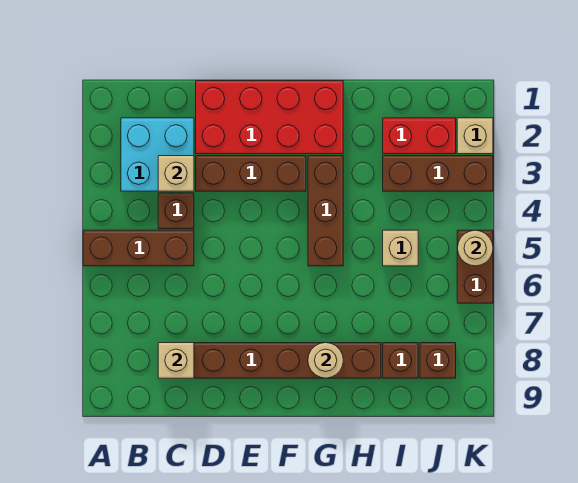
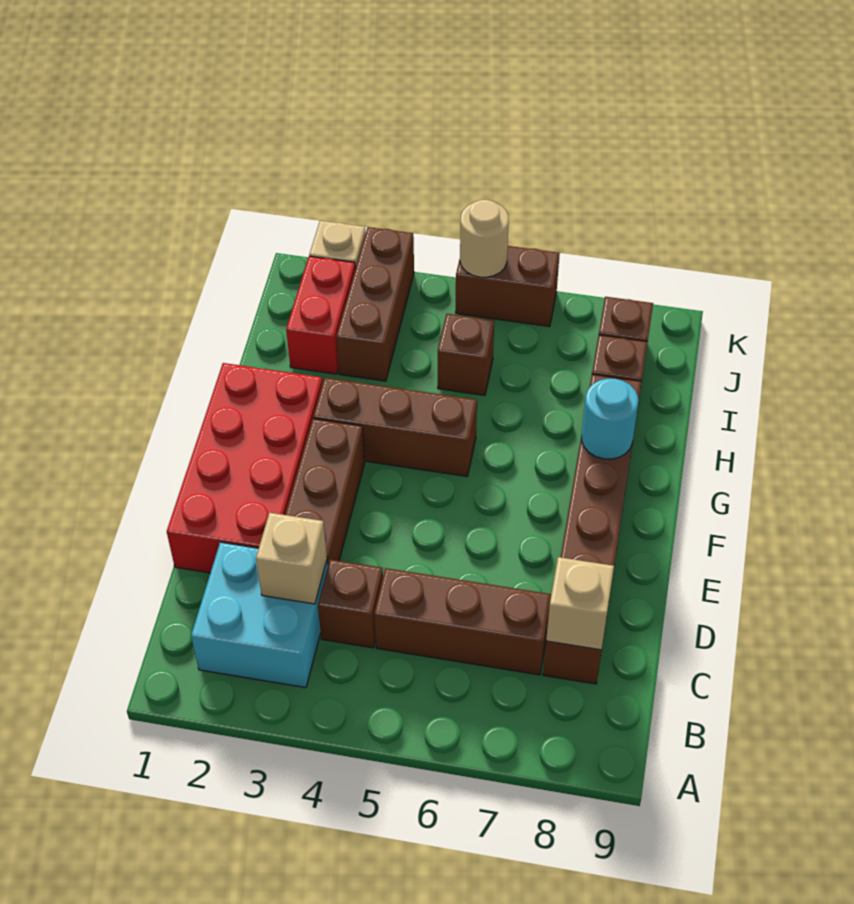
brown brick A5:C5 level 1 -> brown brick C5:C7 level 1
tan round brick G8 level 2 -> cyan round brick G8 level 2
tan brick I5 level 1 -> brown brick I5 level 1

